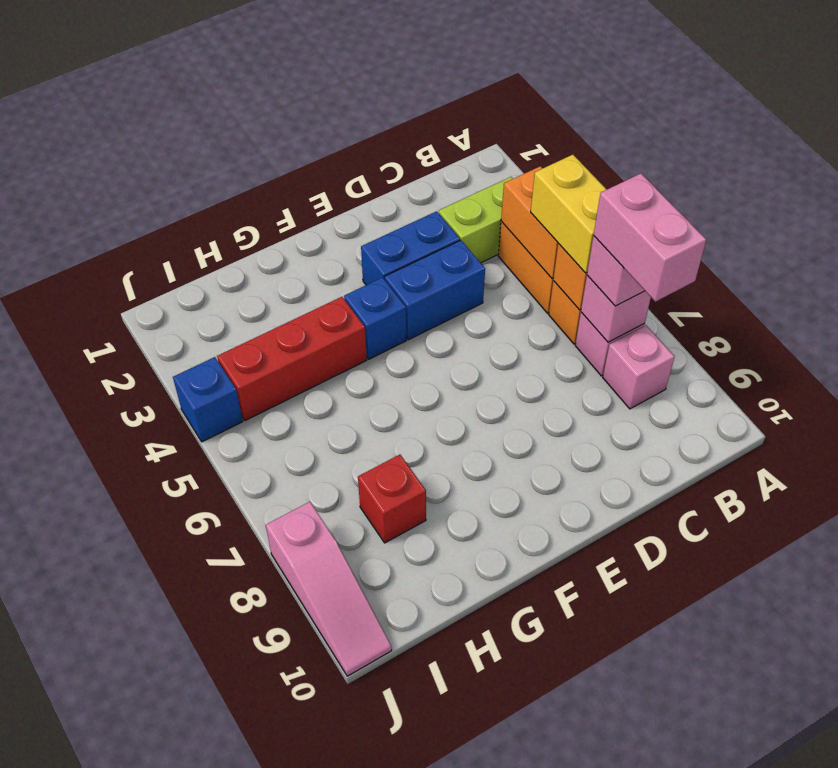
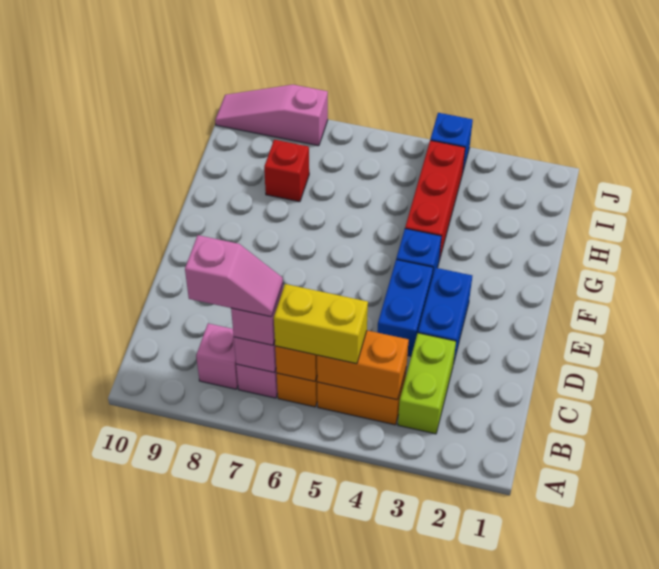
pink brick B7:B8 level 4 -> pink slope B7:B8 level 4 top 8

